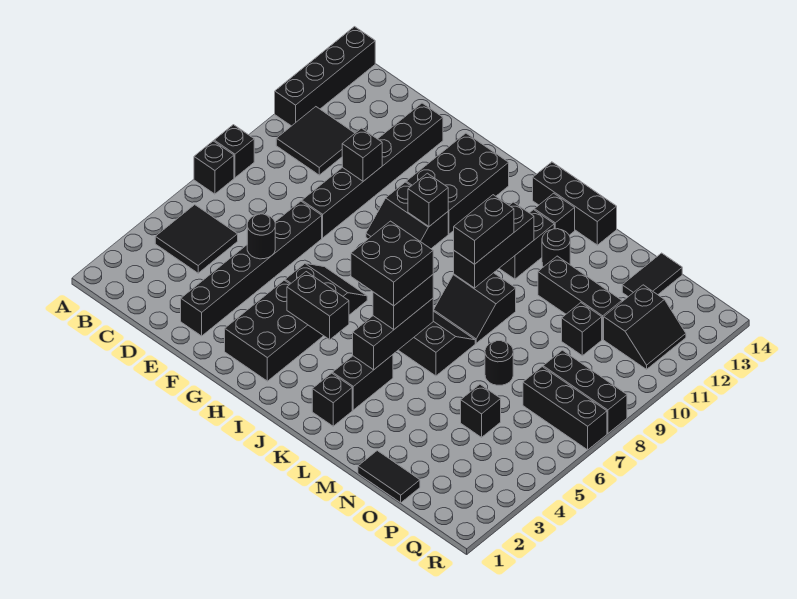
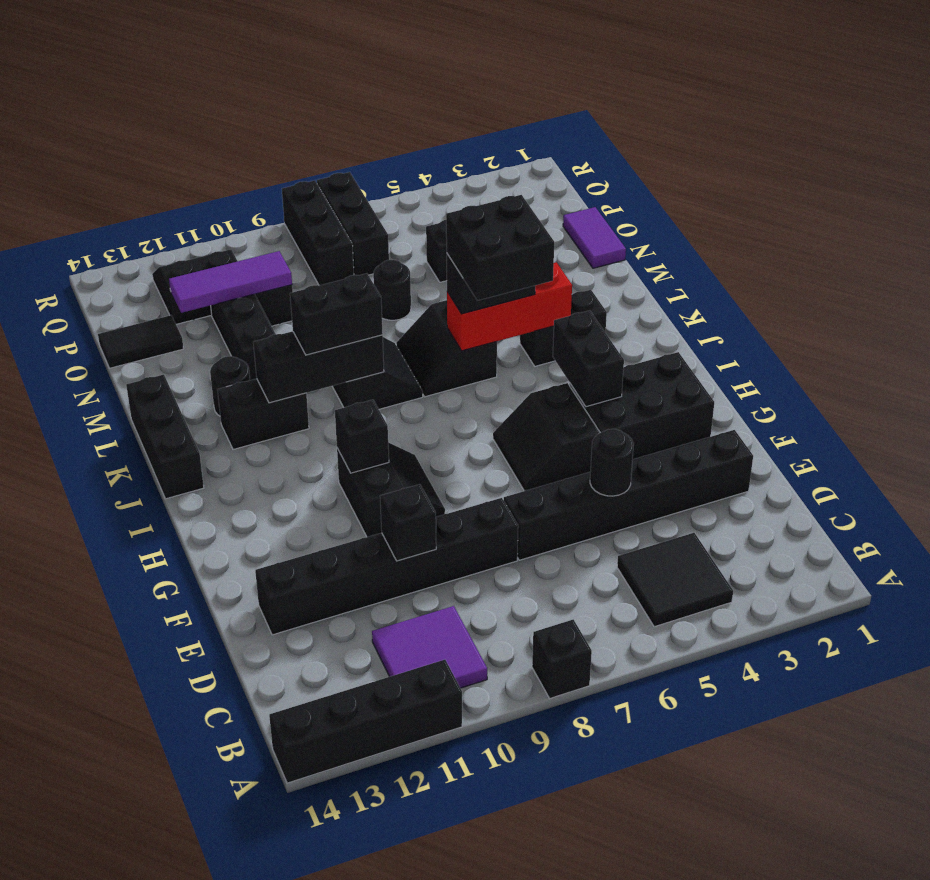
black brick A7 level 1 -> none
black tile B10:C11 level 1 -> purple tile B10:C11 level 1
black brick G11:H13 level 1 -> none
black brick K2 level 1 -> none
black brick K4:K6 level 2 -> red brick K4:K6 level 2
black brick K13 level 1 -> none
black tile N1:O1 level 1 -> purple tile N1:O1 level 1
none -> purple tile O10:O12 level 2

